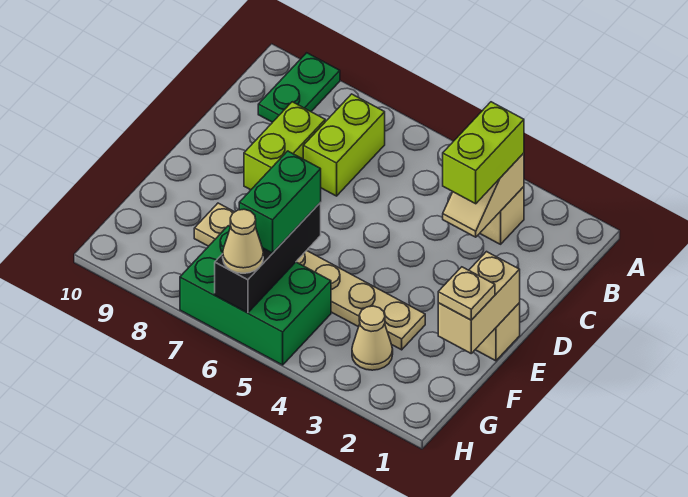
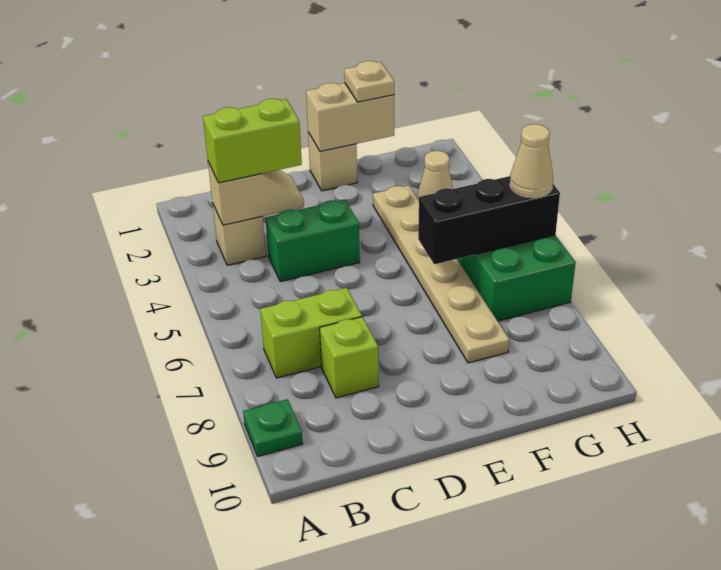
green plate A9:B9 level 1 -> green plate A9 level 1
lime brick C8:D8 level 1 -> lime brick C8 level 1
green brick F6:G6 level 3 -> green brick C4:D4 level 1

